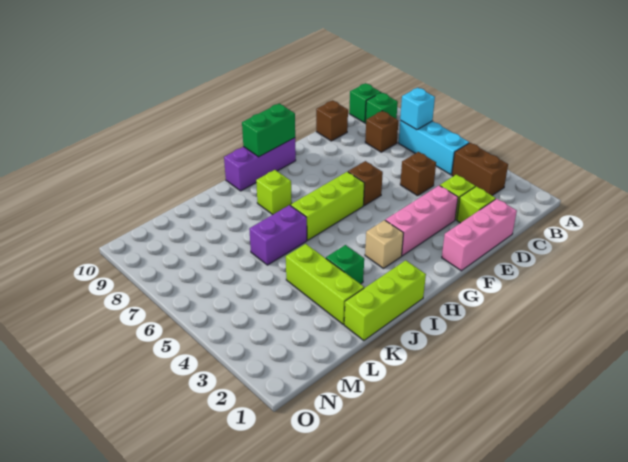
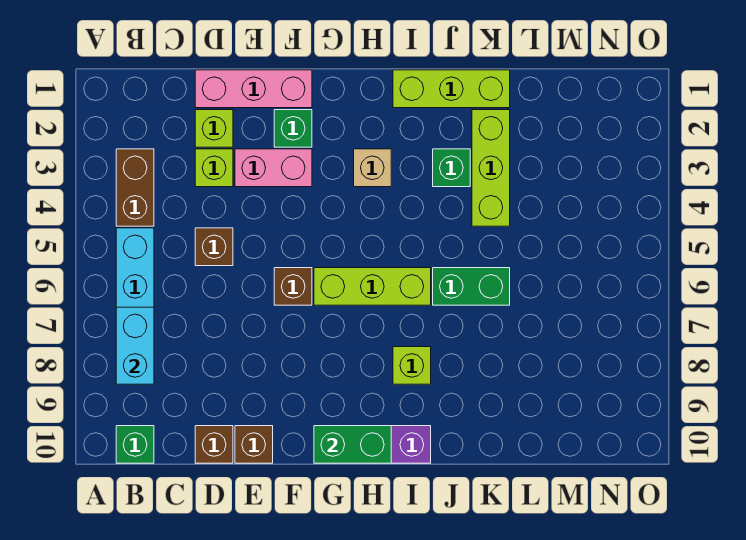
cyan brick B7 level 2 -> cyan brick B7:B8 level 2
green brick B9 level 1 -> green brick F2 level 1
brown brick C8 level 1 -> brown brick E10 level 1
pink brick E3:G3 level 1 -> pink brick E3:F3 level 1
purple brick J6:K6 level 1 -> green brick J6:K6 level 1

